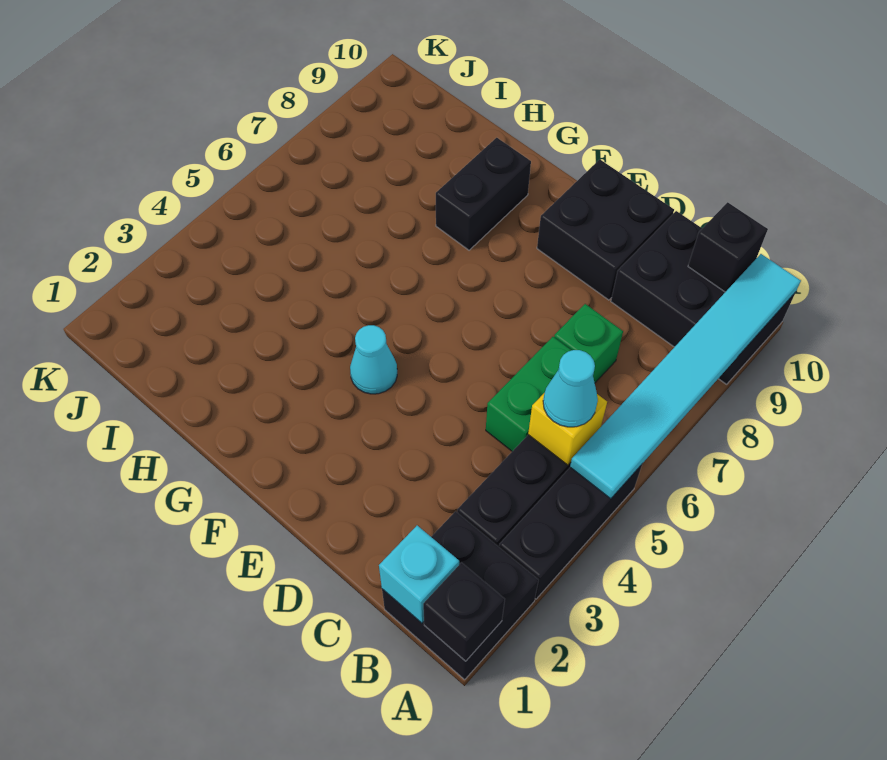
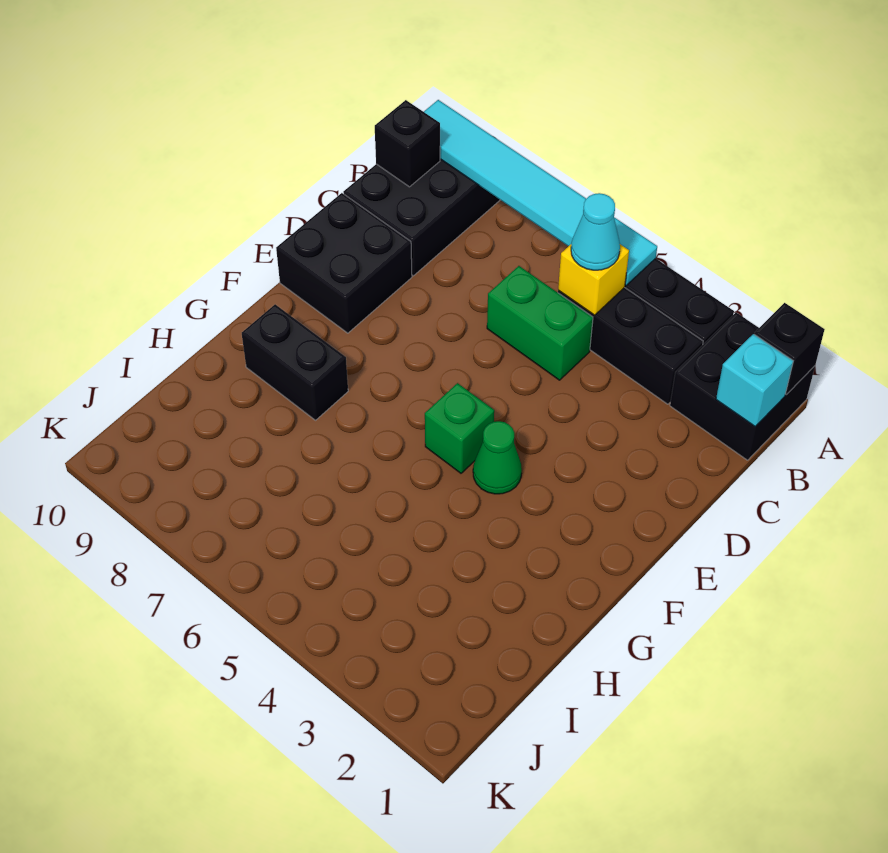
green brick C7 level 1 -> green brick F5 level 1
cyan cone F4 level 1 -> green cone F4 level 1

